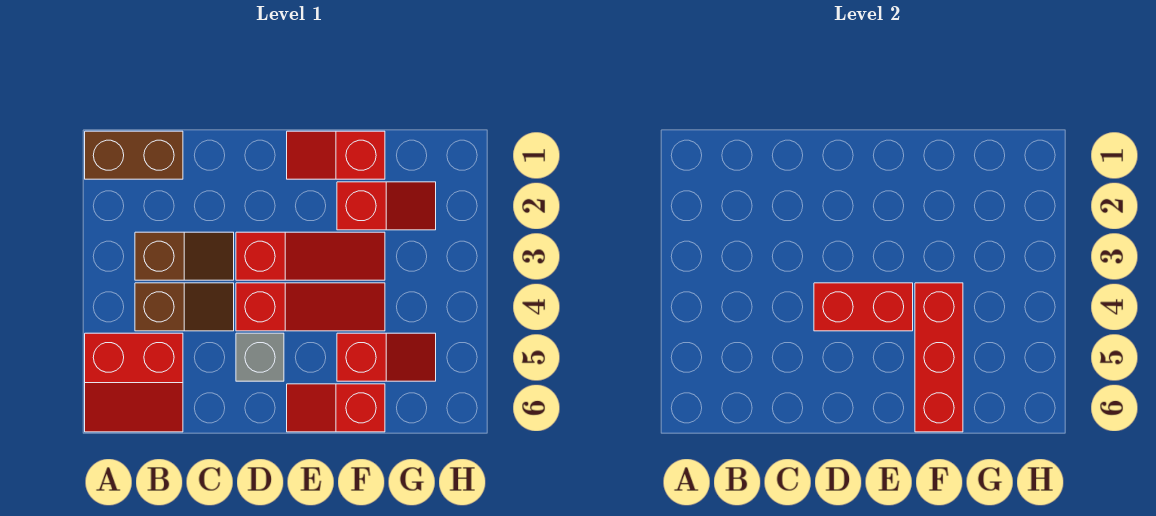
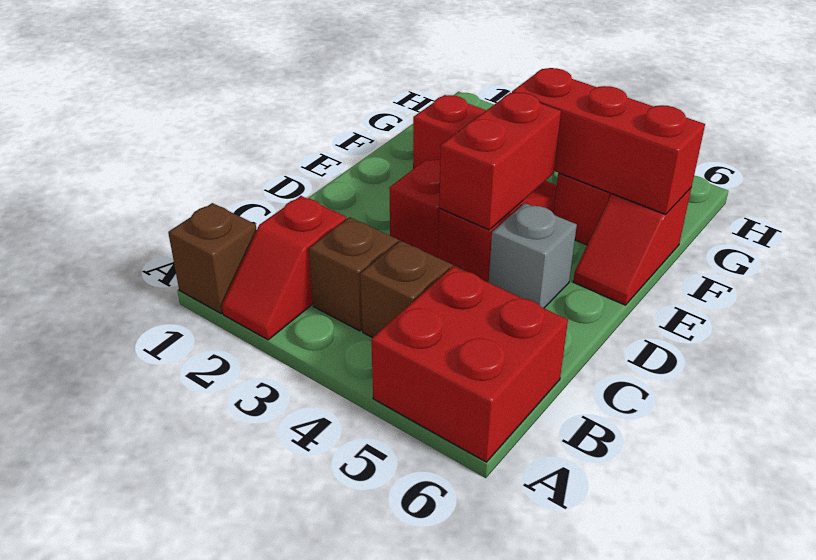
brown brick A1:B1 level 1 -> brown brick A1 level 1
red slope A5:B6 level 1 top 5 -> red brick A5:B6 level 1
red slope E1:F1 level 1 top F -> red slope A2:B2 level 1 top B

